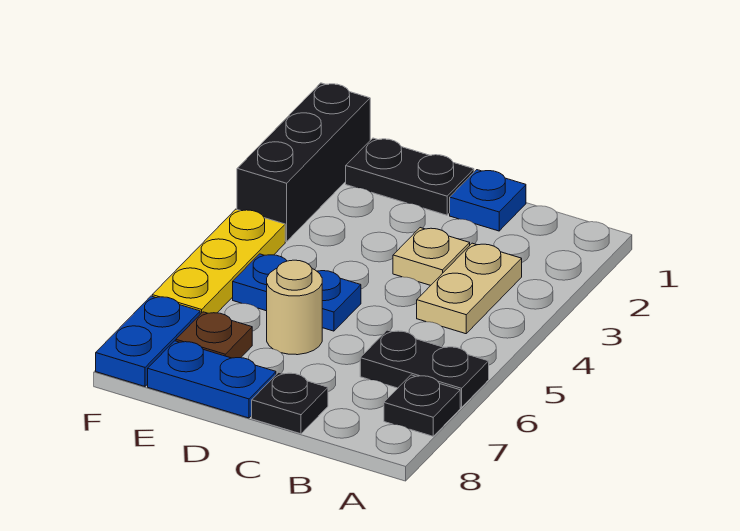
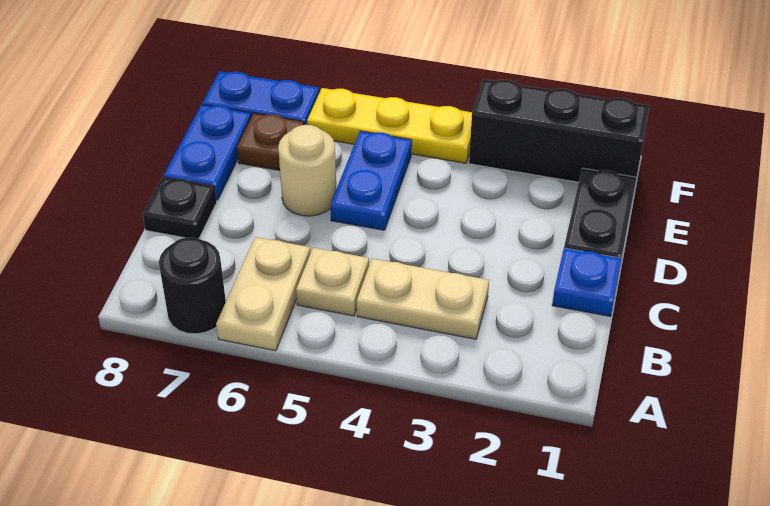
black plate A6:B6 level 1 -> tan plate A6:B6 level 1
black plate A7 level 1 -> black round brick A7 level 1
tan plate C3 level 1 -> tan plate B5 level 1

